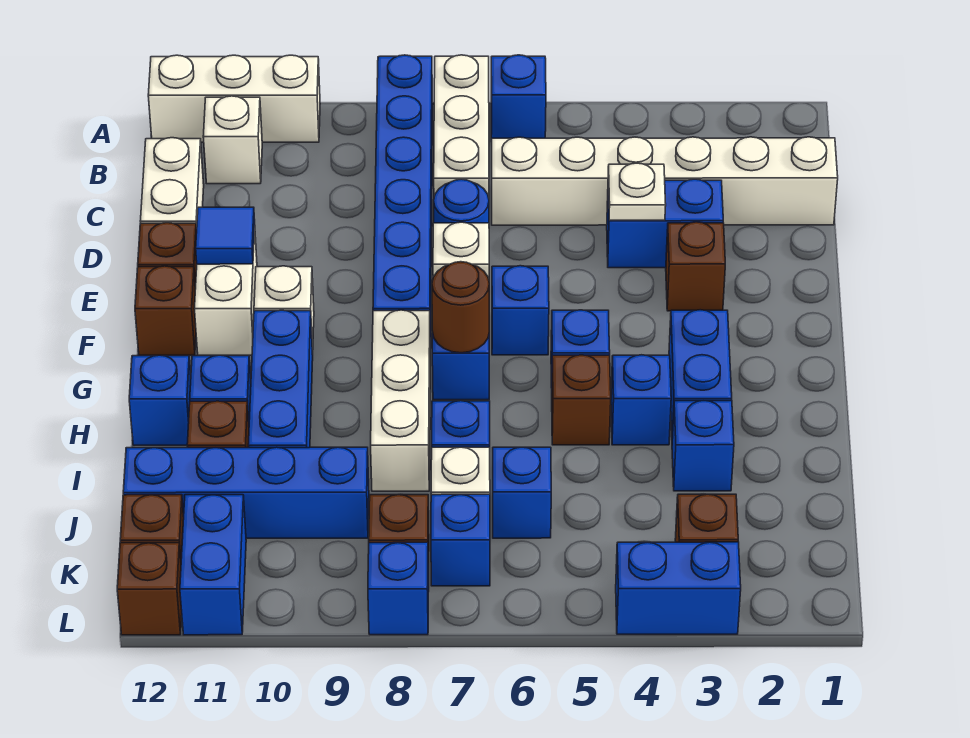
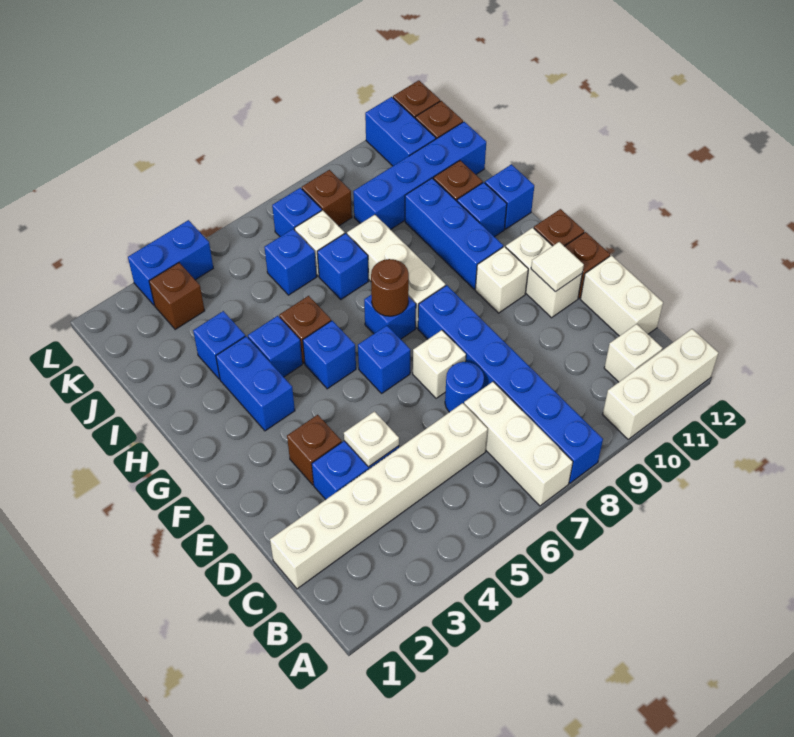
blue brick A6 level 1 -> none
blue tile E11 level 2 -> white tile E11 level 2
blue brick L8 level 1 -> none

